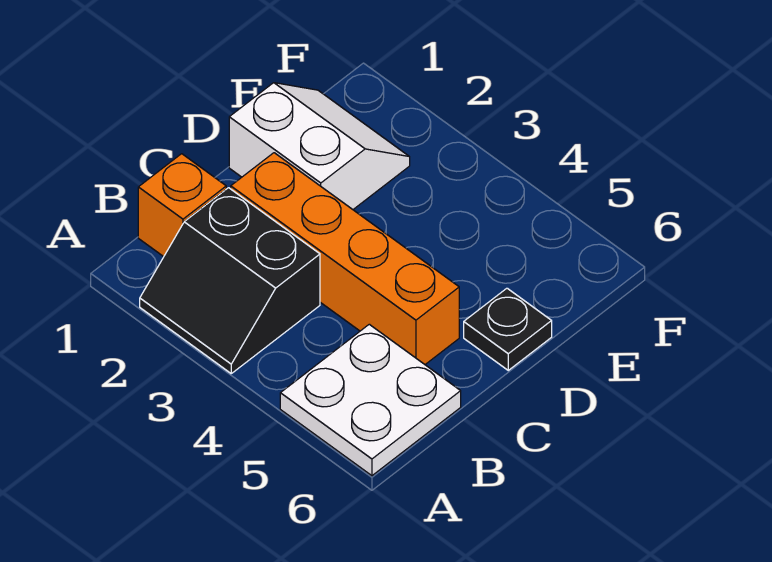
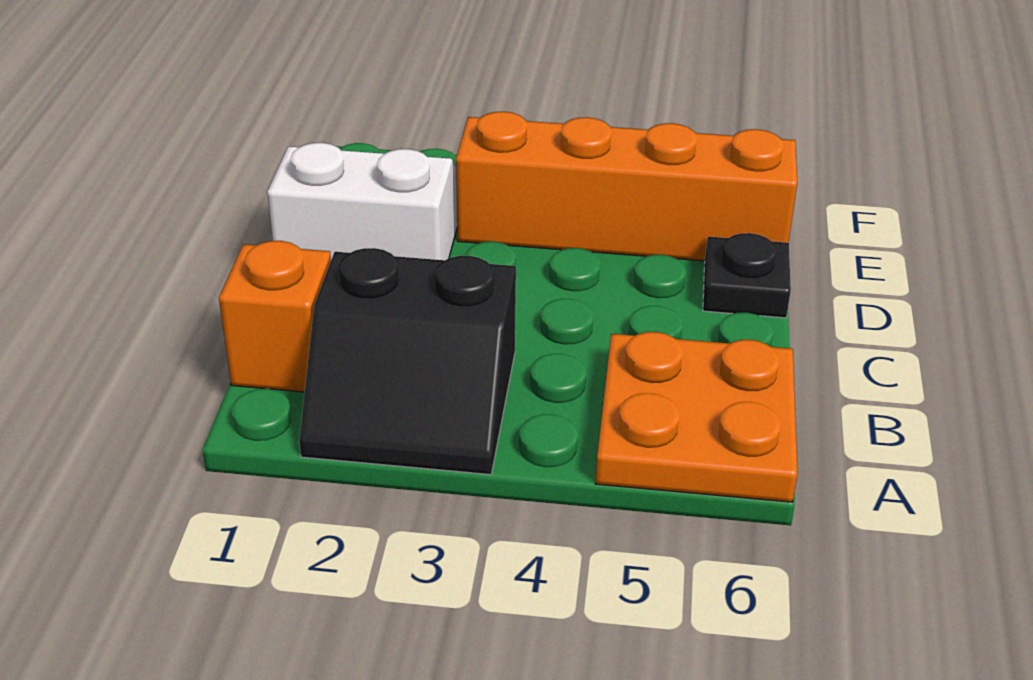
white plate A5:B6 level 1 -> orange plate A5:B6 level 1
orange brick C2:C5 level 1 -> orange brick E3:E6 level 1

